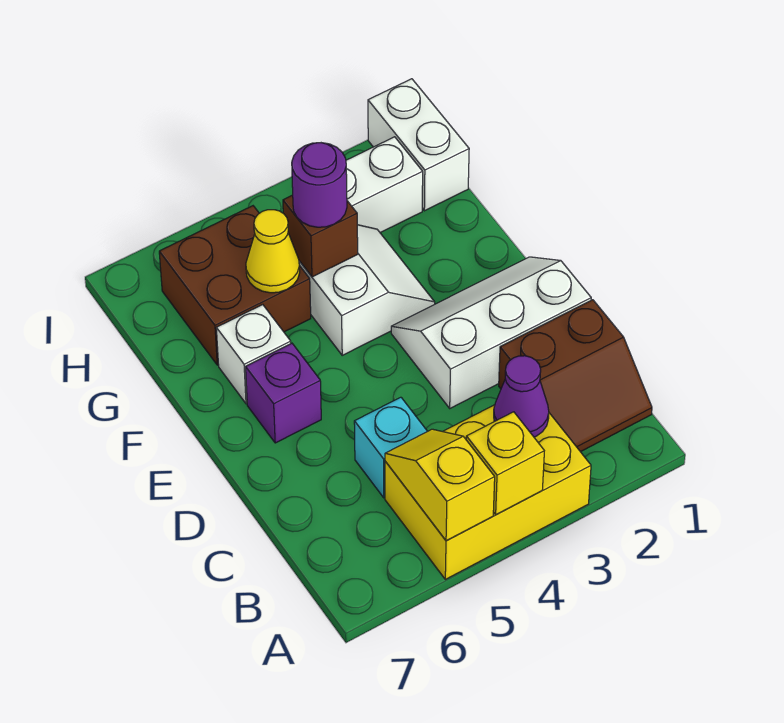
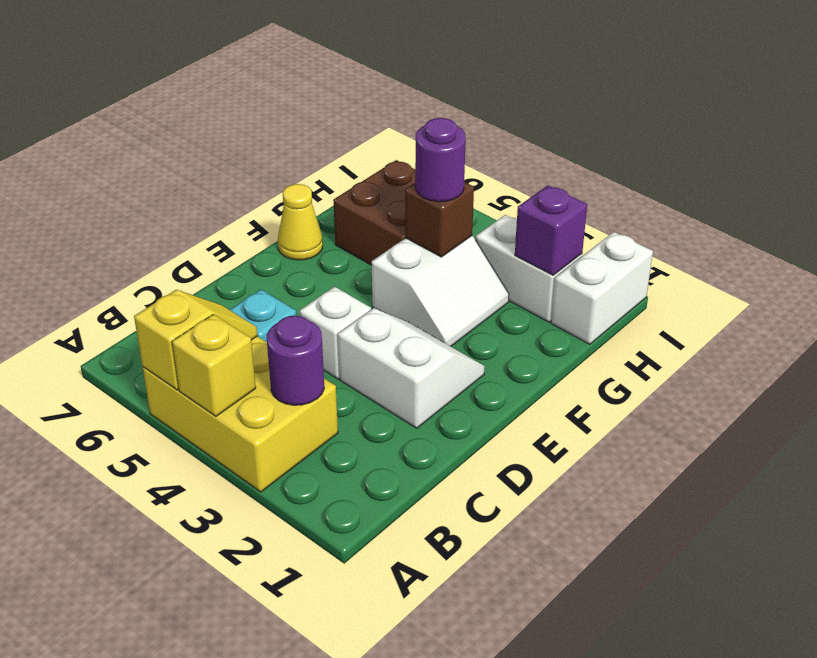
brown slope B1:C2 level 1 top C -> none
purple cone B3 level 2 -> purple round brick B3 level 2
white slope D1:E3 level 1 top D -> white slope D2:E3 level 1 top D
purple brick E6 level 1 -> purple brick H2 level 2
white brick F6 level 1 -> white brick D4 level 1
yellow cone G5 level 2 -> yellow cone F7 level 1

